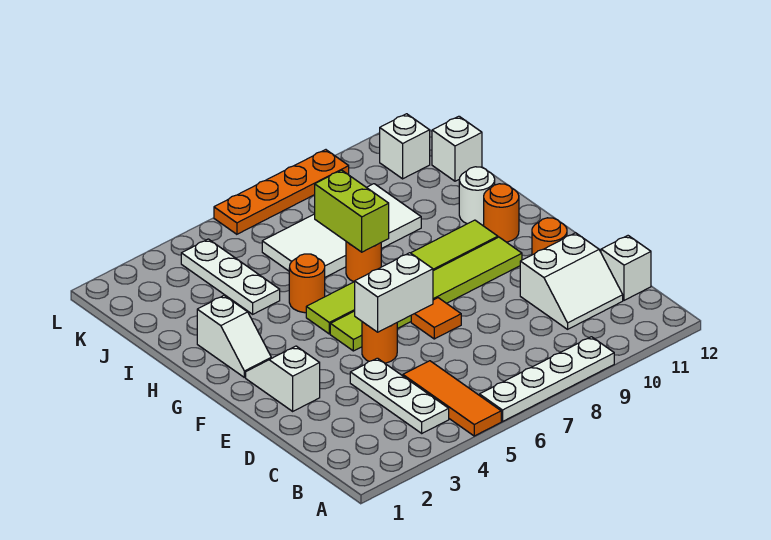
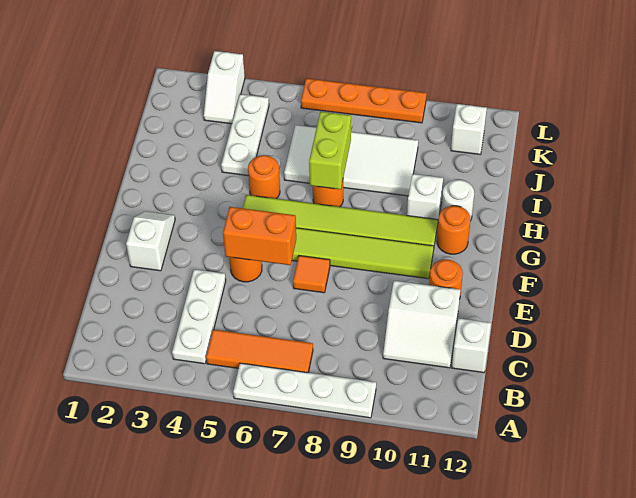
orange tile A5:C5 level 1 -> orange tile B5:B7 level 1
white brick E5:E6 level 2 -> orange brick E5:E6 level 2
white slope G2:H2 level 1 top H -> white slope K3:L3 level 1 top L
white brick J12 level 1 -> white brick H10 level 1

